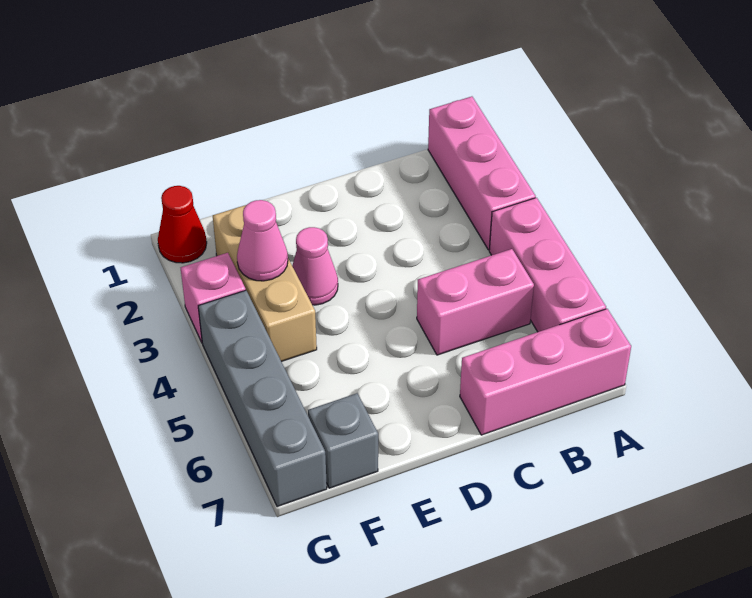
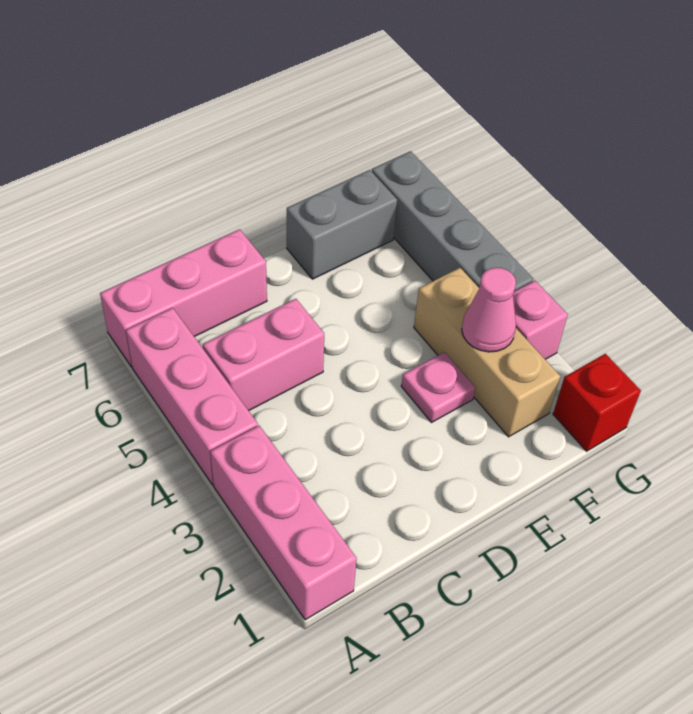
pink cone E3 level 1 -> pink plate E3 level 1
grey brick F7 level 1 -> grey brick E7:F7 level 1
red cone G1 level 1 -> red brick G1 level 1

